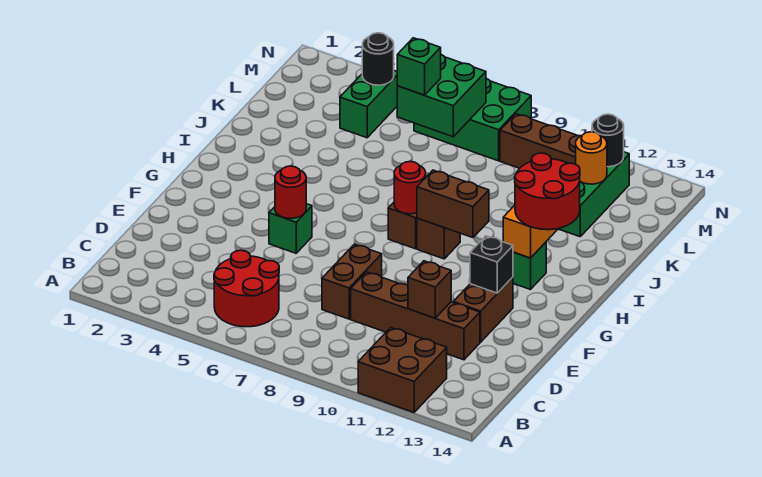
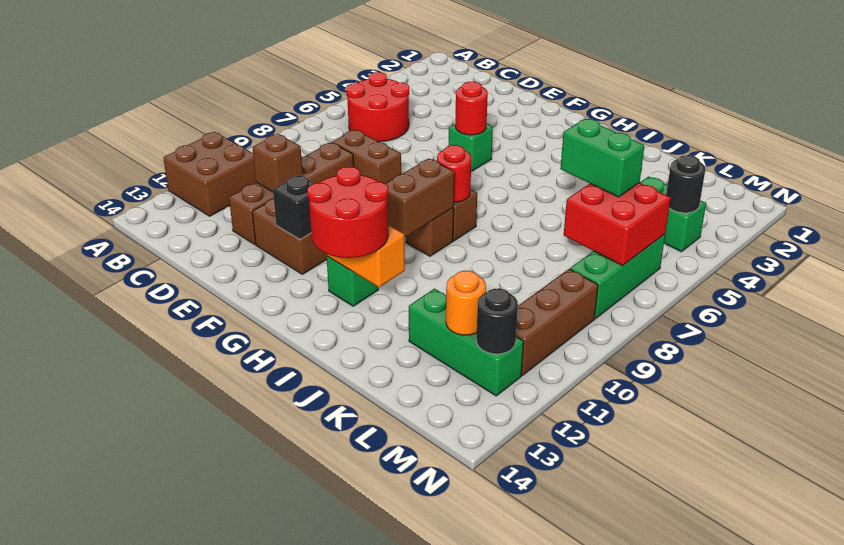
green brick L6:M7 level 2 -> red brick L6:M7 level 2
green brick L6 level 3 -> green brick K6:L6 level 3
green brick M6:N8 level 1 -> green brick M6:M8 level 1

